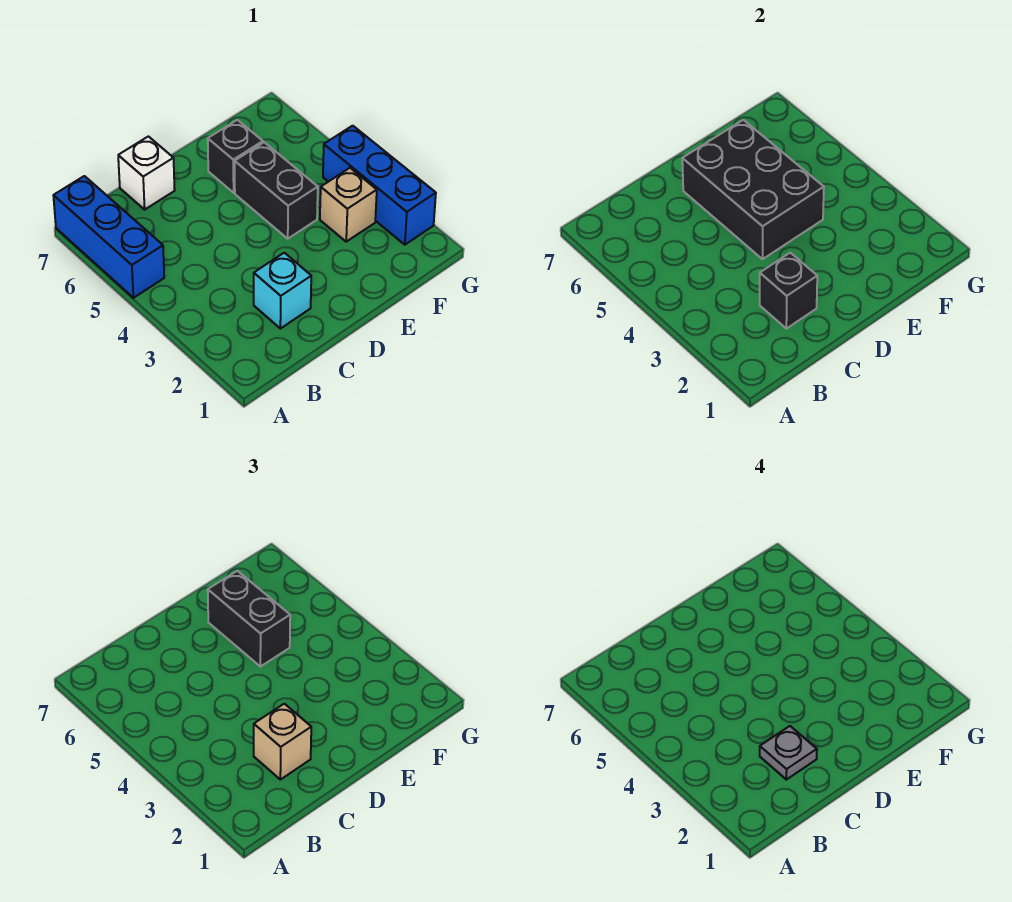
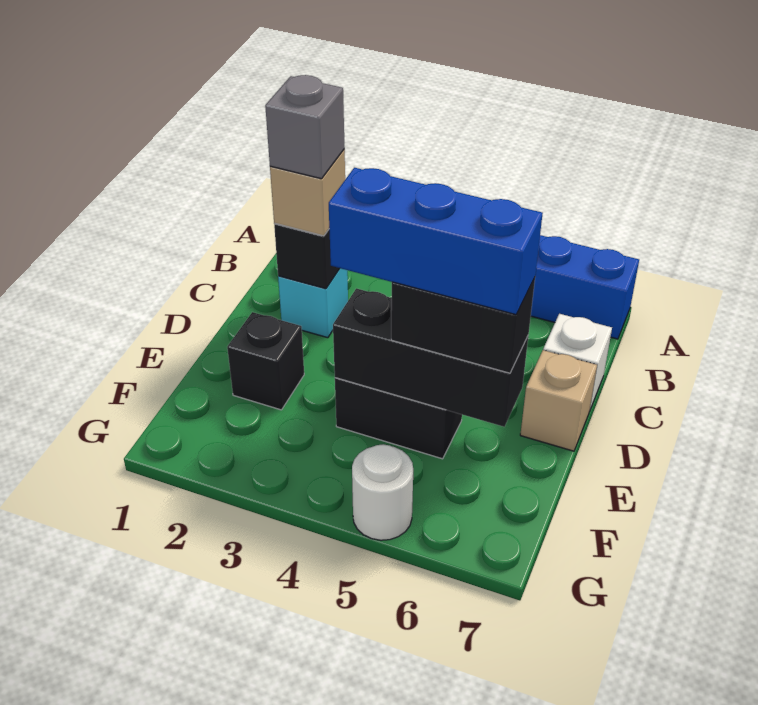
grey plate C2 level 4 -> grey brick C2 level 4
black brick D4:E6 level 2 -> black brick E4:E6 level 2
black brick E6 level 1 -> black brick E2 level 1
tan brick F3 level 1 -> tan brick D7 level 1
blue brick G2:G4 level 1 -> blue brick E4:E6 level 4
none -> white round brick G5 level 1

